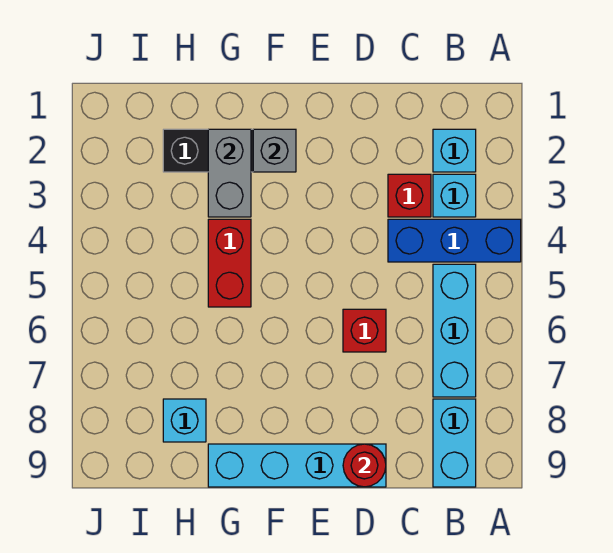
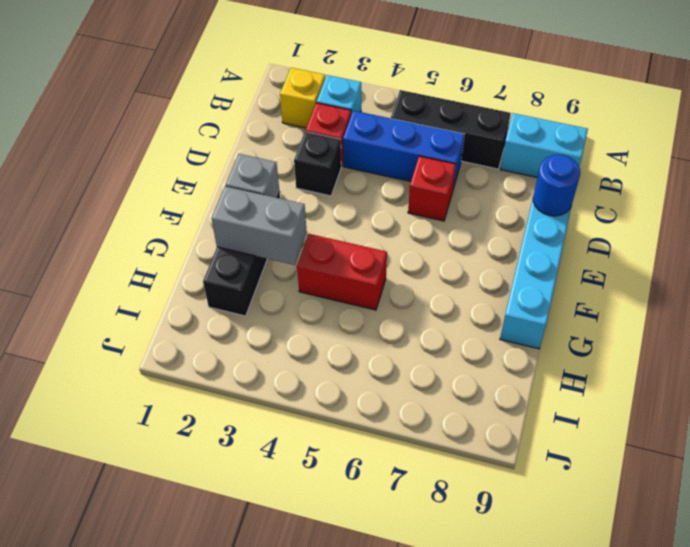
blue brick A4:C4 level 1 -> blue brick C4:C6 level 1
cyan brick B2 level 1 -> yellow brick B2 level 1
cyan brick B5:B7 level 1 -> black brick B5:B7 level 1
none -> black brick D3 level 1
red round brick D9 level 2 -> blue round brick D9 level 2
cyan brick H8 level 1 -> none

